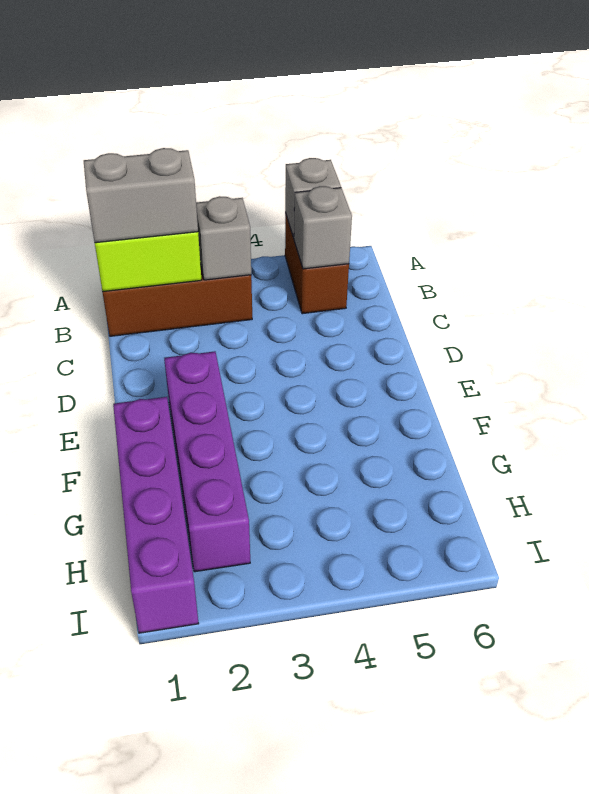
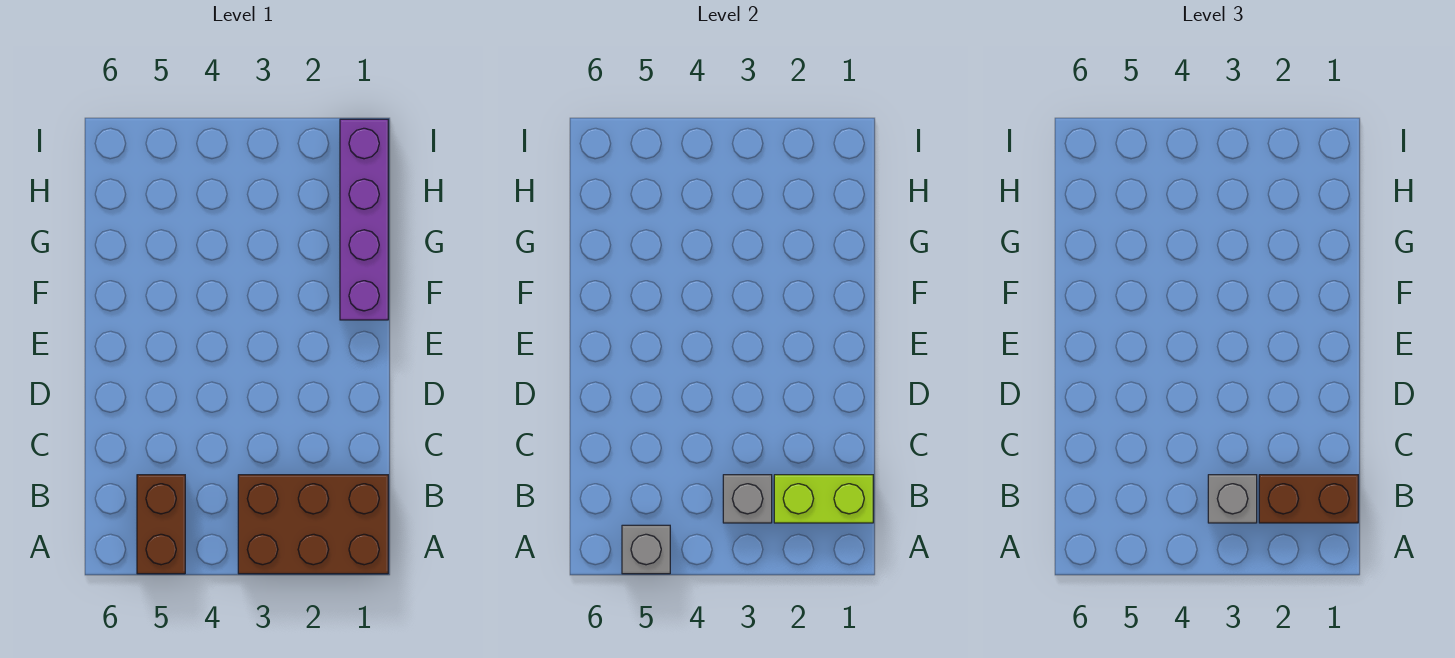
grey brick B1:B2 level 3 -> brown brick B1:B2 level 3
grey brick B5 level 2 -> grey brick B3 level 3
purple brick E2:H2 level 1 -> none

